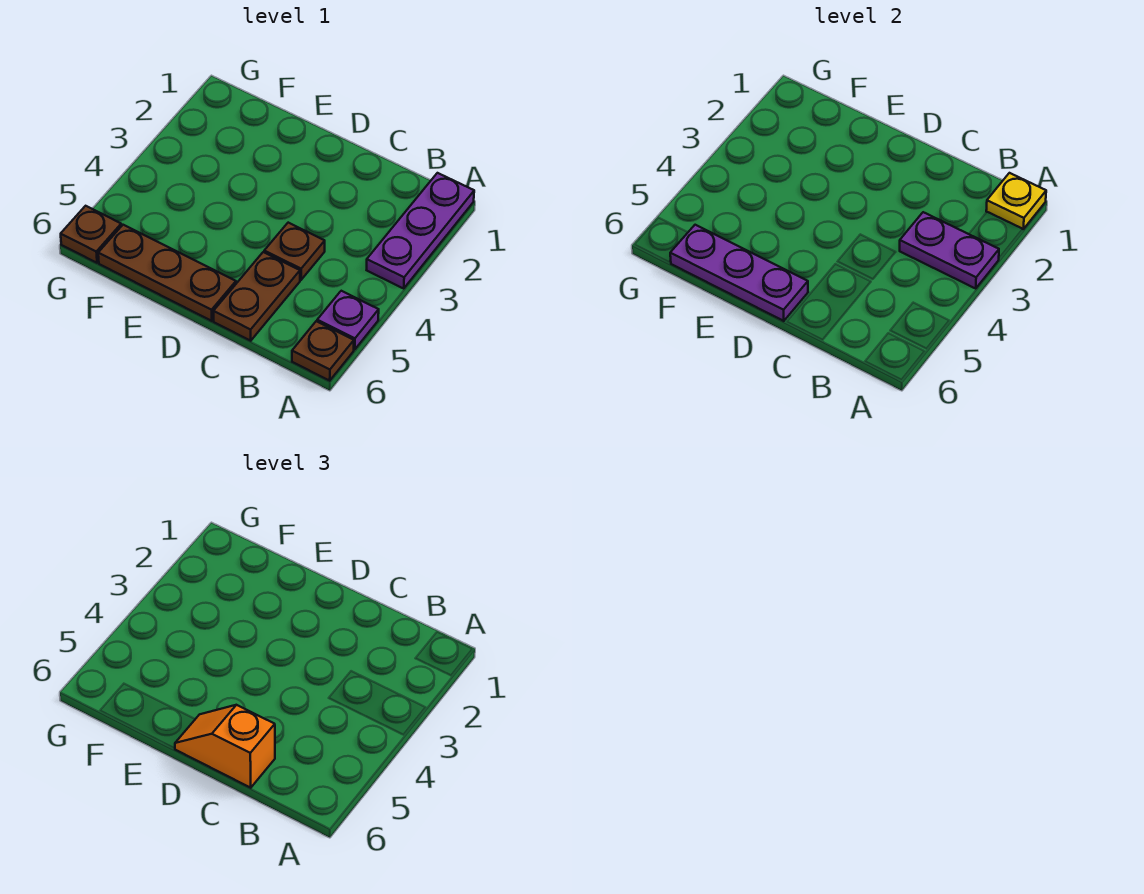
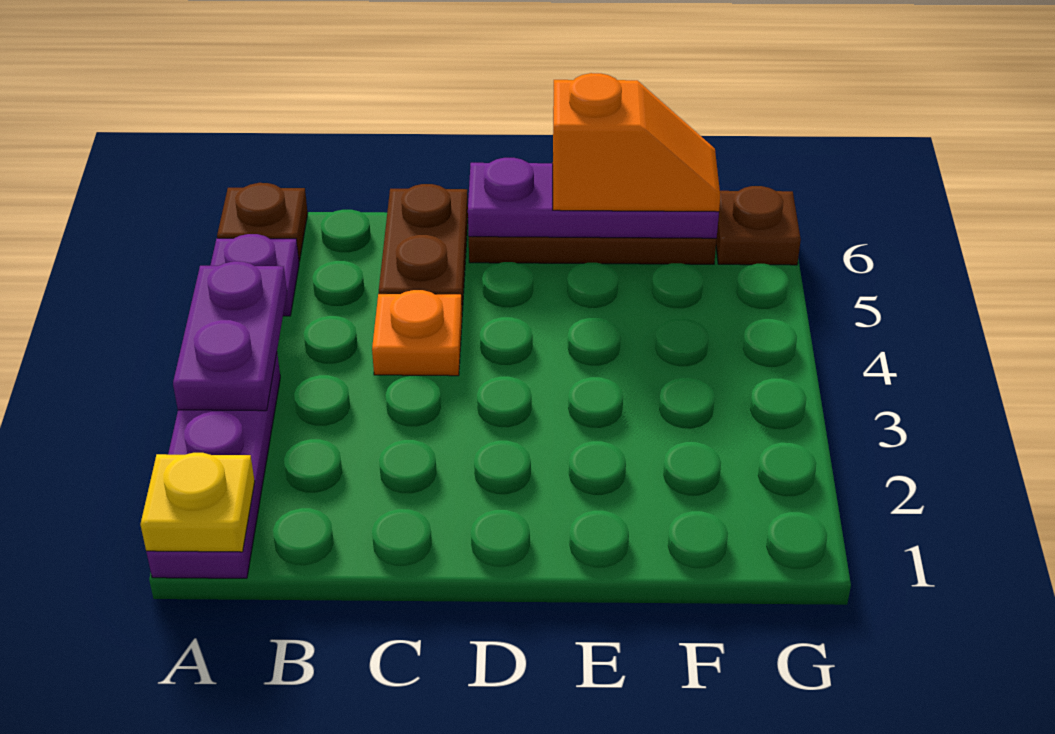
purple plate A3:B3 level 2 -> purple plate A3:A4 level 2
brown plate C4 level 1 -> orange plate C4 level 1
orange slope C6:D6 level 3 top C -> orange slope E6:F6 level 3 top E

